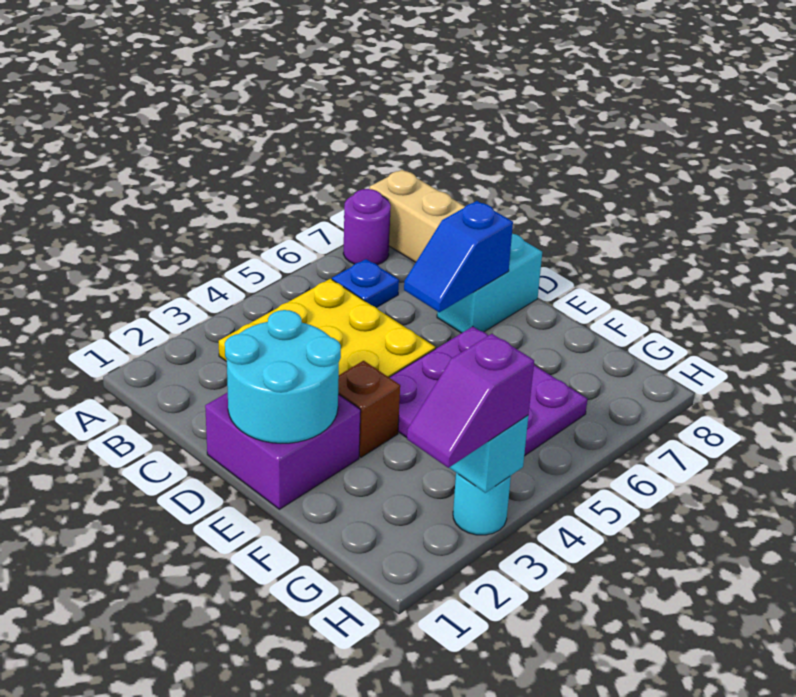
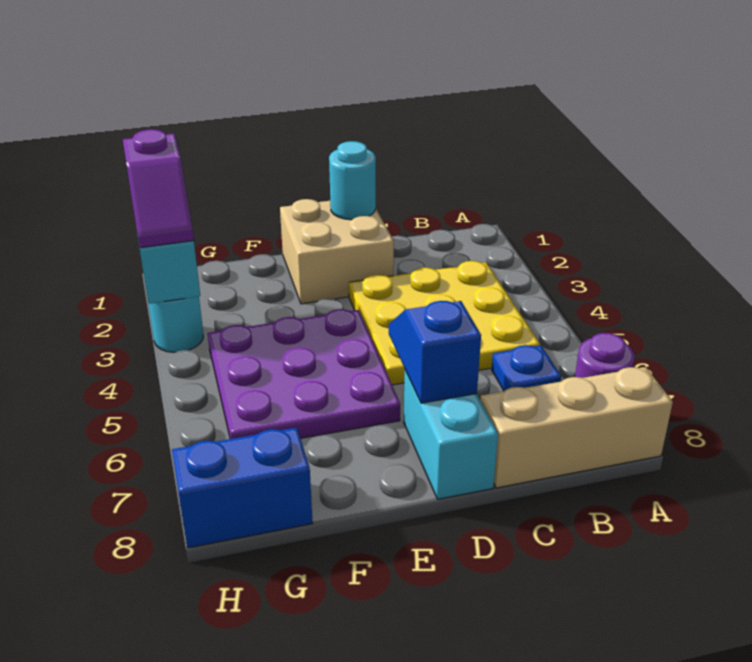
purple brick D1:E2 level 1 -> tan brick D1:E2 level 1
cyan round brick D1:E2 level 2 -> cyan round brick D1 level 2
brown brick E3 level 1 -> none
none -> blue brick G8:H8 level 1
purple slope H2:H3 level 3 top 3 -> purple slope H2:H3 level 3 top 2

